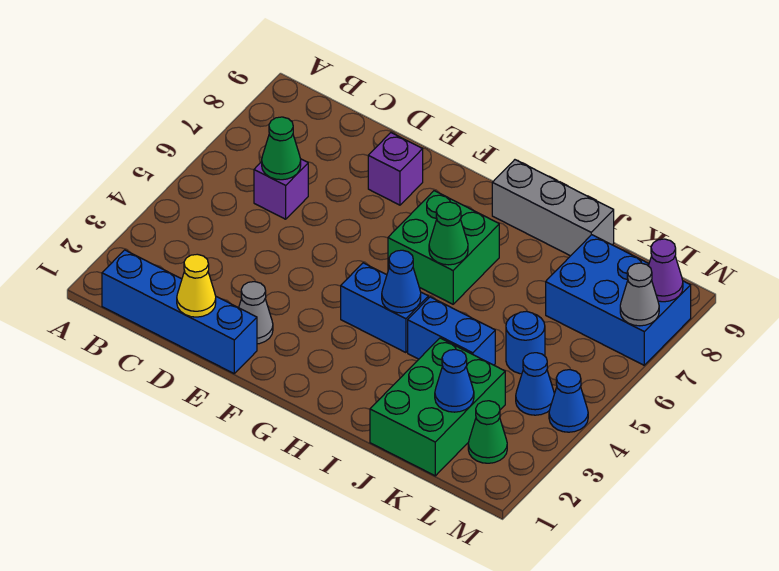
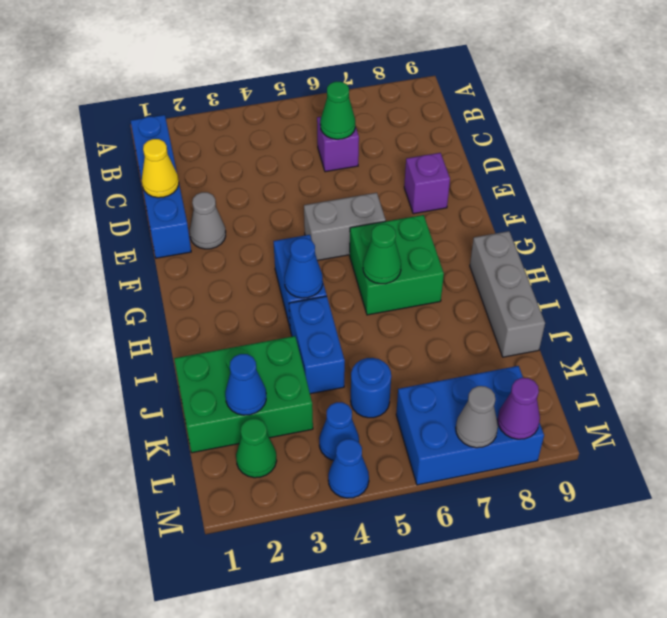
none -> grey brick F5:F6 level 1
blue brick K7:M8 level 1 -> blue brick L6:M8 level 1

